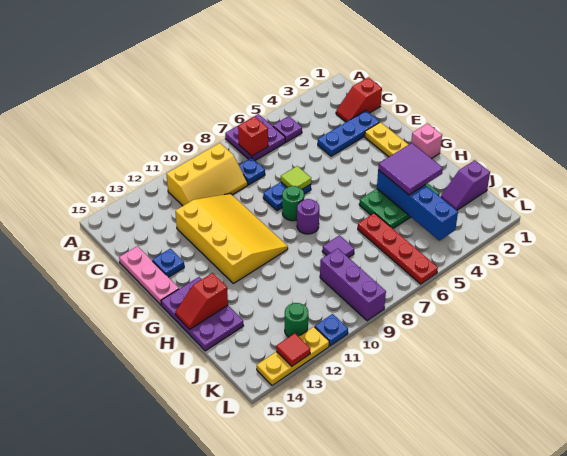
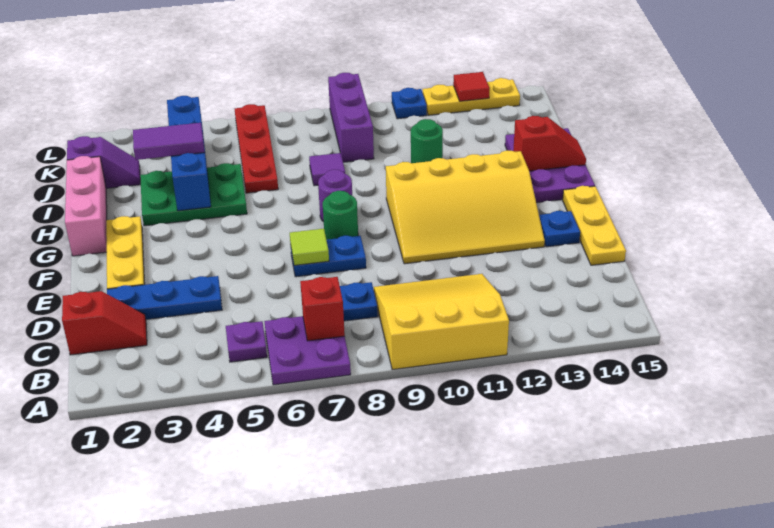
yellow slope B9:C11 level 1 top B -> yellow slope A9:C11 level 1 top A
yellow slope D10:G12 level 1 top 12 -> yellow slope E10:G13 level 1 top G
pink plate D15:F15 level 1 -> yellow plate D15:F15 level 1
pink brick G1 level 1 -> pink brick G1:I1 level 1
purple tile H3:I4 level 3 -> purple tile I3:I4 level 3
green round brick K12 level 1 -> green round brick I11 level 1

